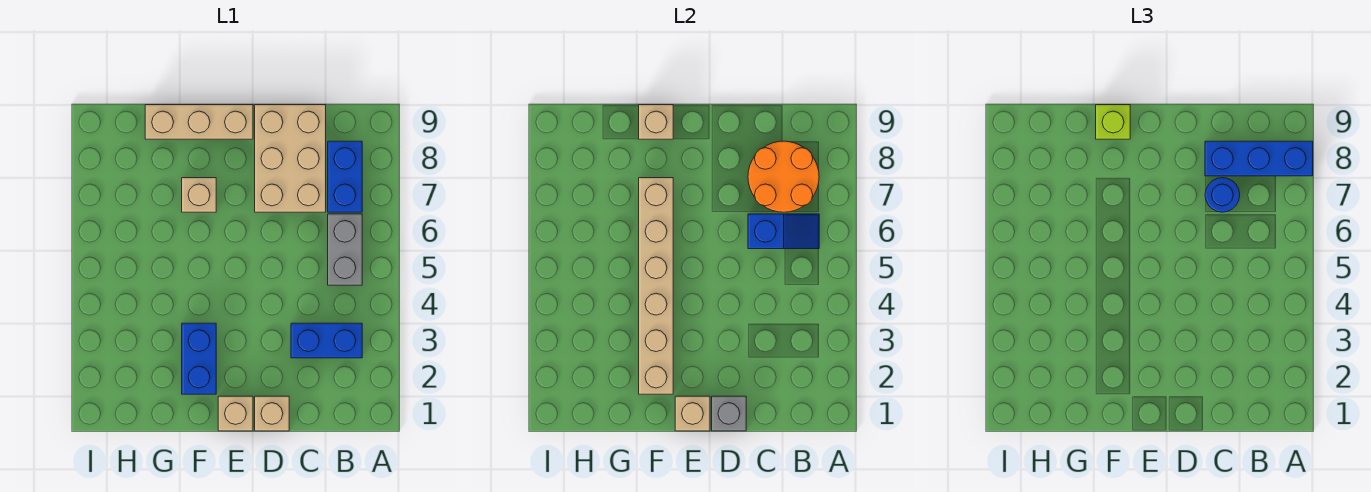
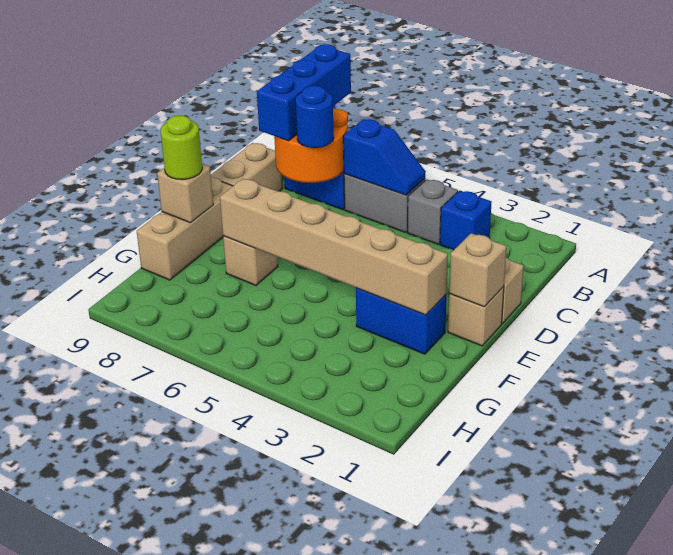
blue brick B3:C3 level 1 -> blue brick B3 level 1
blue slope B6:C6 level 2 top C -> blue slope B5:B6 level 2 top 6
tan brick C7:D9 level 1 -> tan brick C9:D9 level 1
grey brick D1 level 2 -> grey brick B4 level 1
lime brick F9 level 3 -> lime round brick F9 level 3

